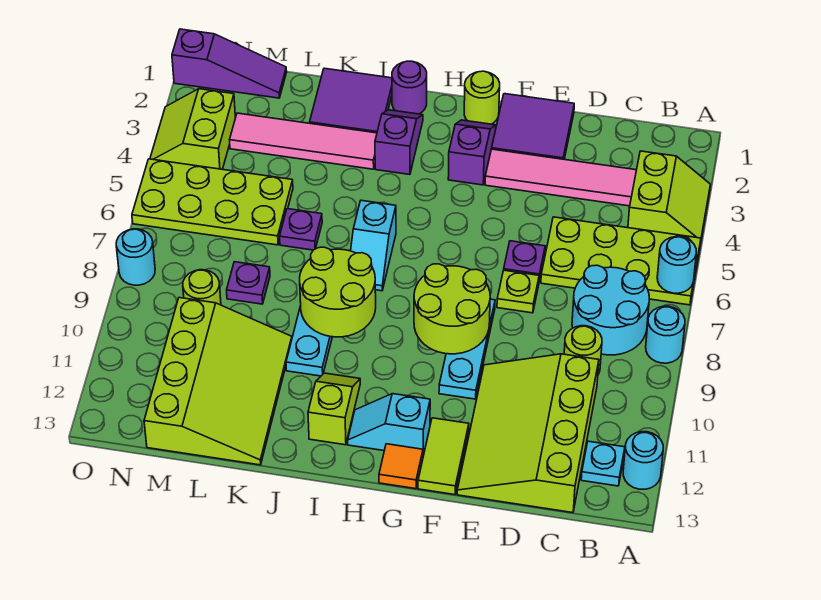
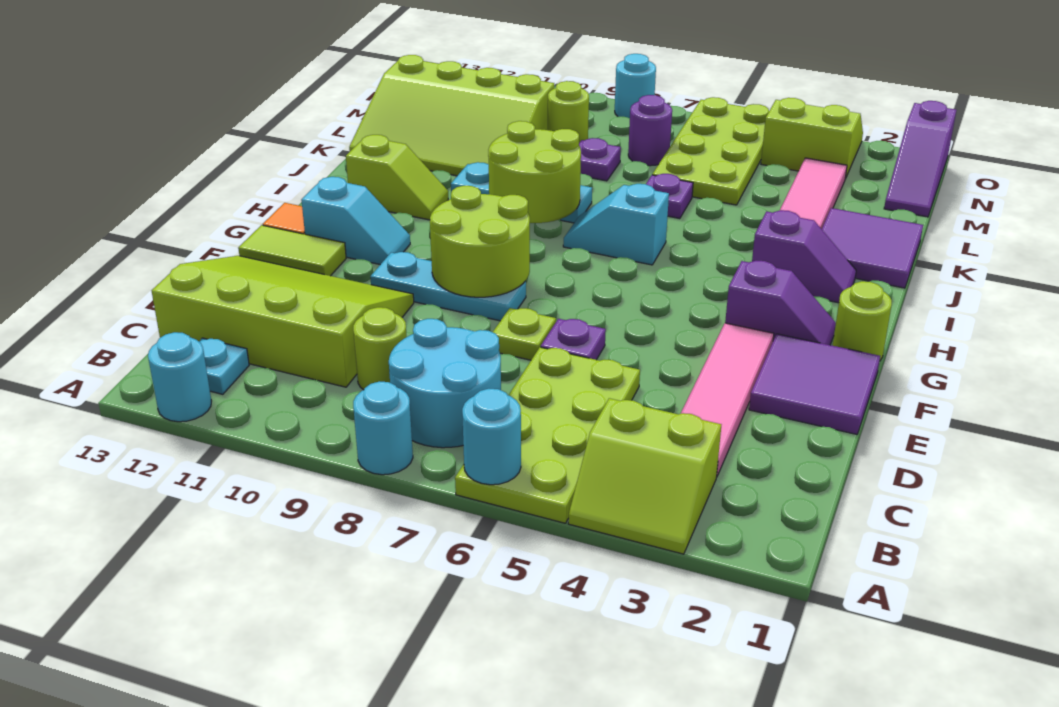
cyan slope G12:H12 level 1 top G -> cyan slope G11:G12 level 1 top 12
purple round brick I1 level 1 -> purple round brick M7 level 1

